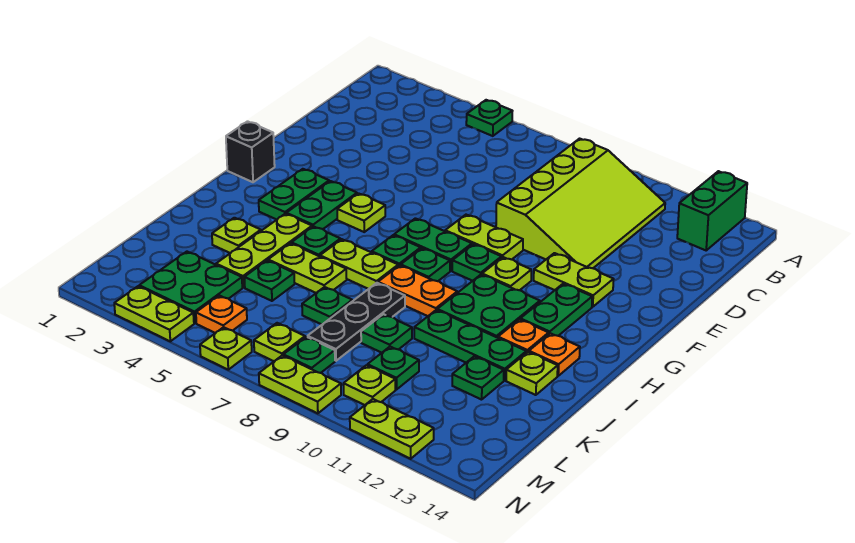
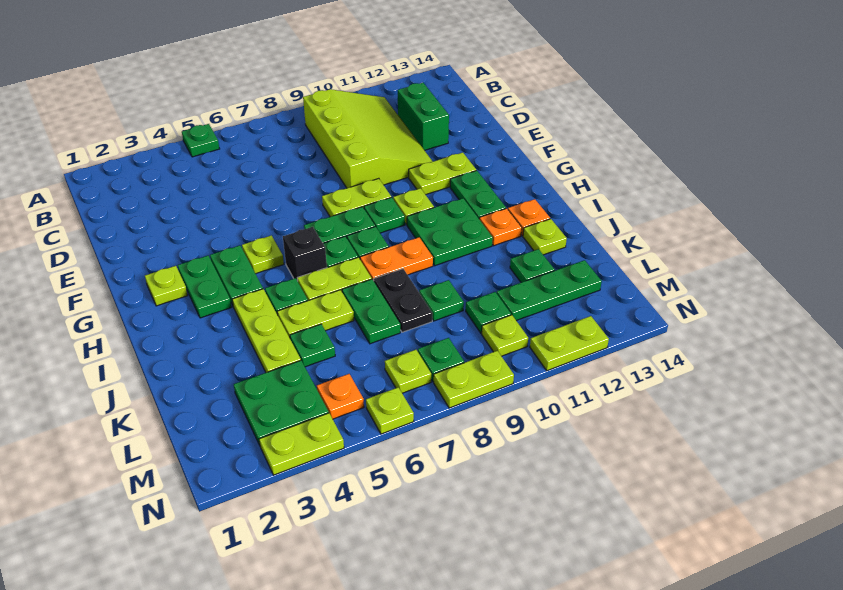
green brick A13:B13 level 1 -> green brick C12:D12 level 1
black brick G1 level 1 -> black brick H6 level 1
lime plate J3 level 1 -> lime plate G2 level 1
black plate J8:L8 level 1 -> black plate J8:K8 level 1
green plate J10:J12 level 1 -> green plate L11:L13 level 1
green plate K7 level 1 -> green plate J7:K7 level 1

